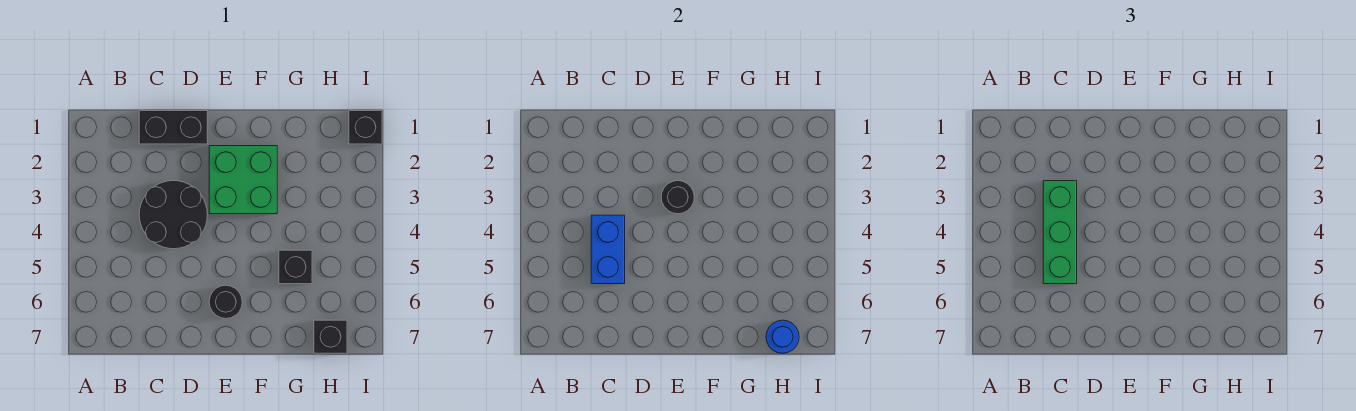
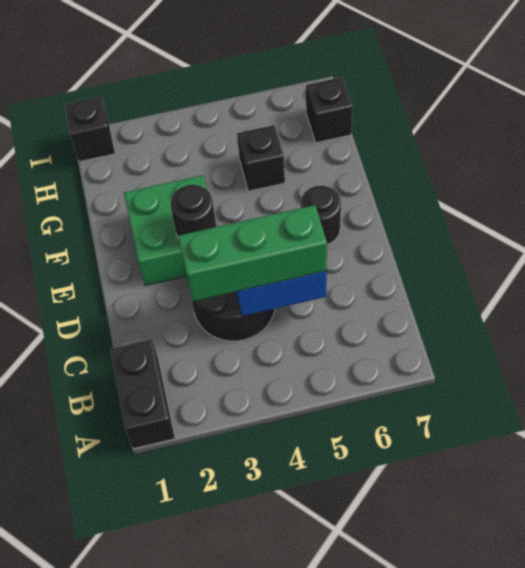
black brick C1:D1 level 1 -> black brick A1:B1 level 1
blue round brick H7 level 2 -> none

